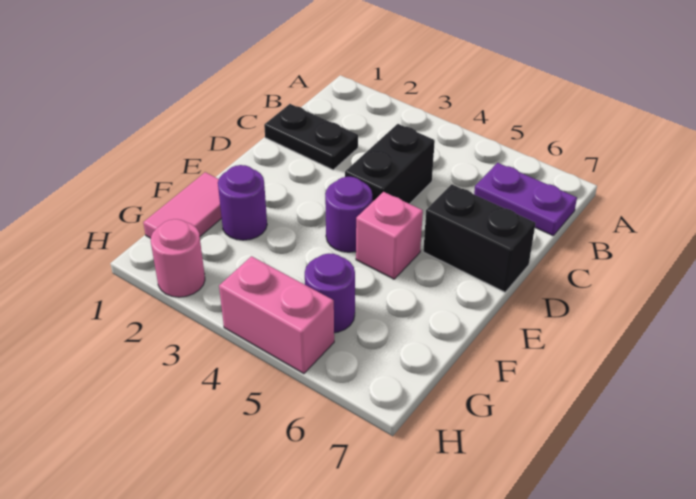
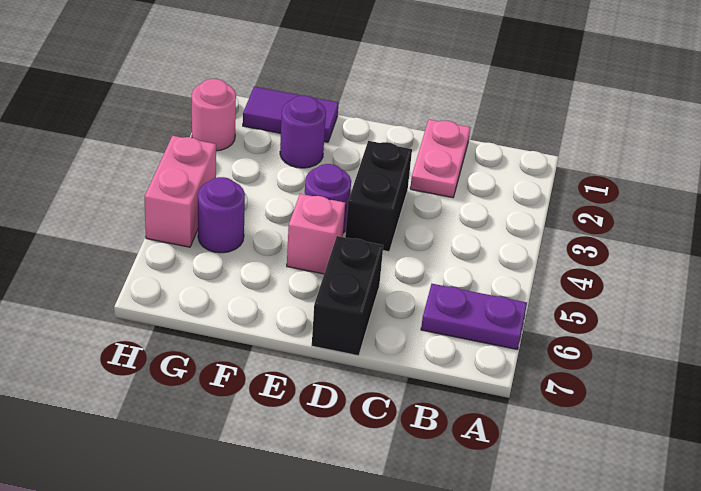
purple plate B6:B7 level 1 -> purple plate A6:B6 level 1
black plate C1:C2 level 1 -> pink plate C1:C2 level 1
black brick C4:D4 level 1 -> black brick D3:D4 level 1
pink tile F1:G1 level 1 -> purple tile F1:G1 level 1

